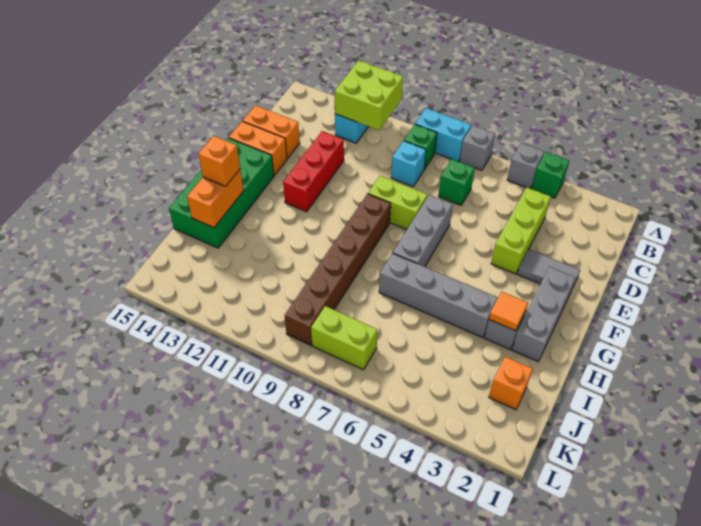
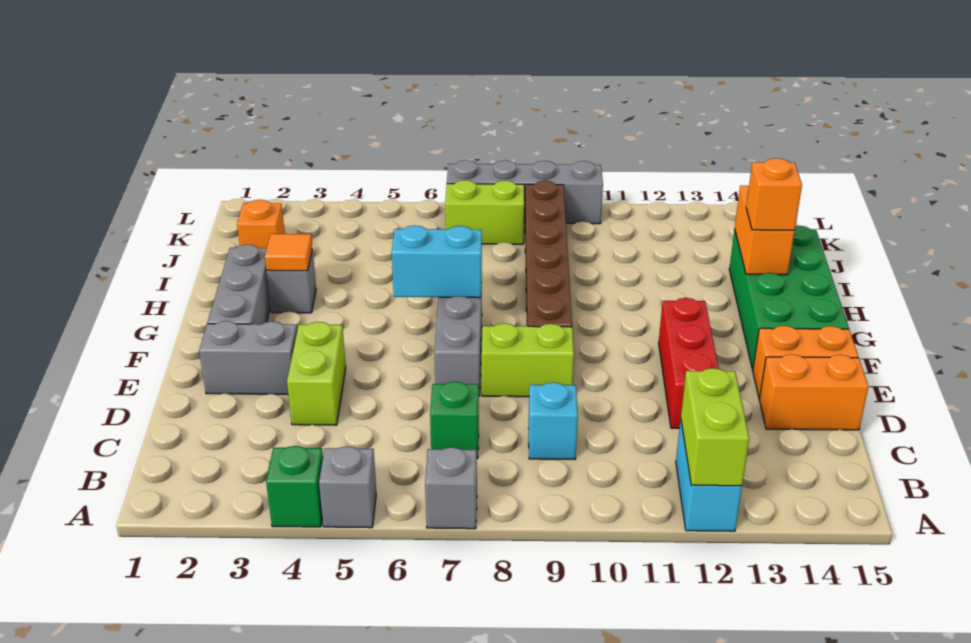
cyan brick A8:A9 level 1 -> cyan brick G6:G7 level 2
lime brick A11:B12 level 2 -> lime brick A12:B12 level 2
green brick B9 level 1 -> none
lime brick C4:E4 level 1 -> lime brick D4:E4 level 1
grey tile E2:E3 level 1 -> grey brick E2:E3 level 1
grey brick H4:H7 level 1 -> grey brick L7:L10 level 1

